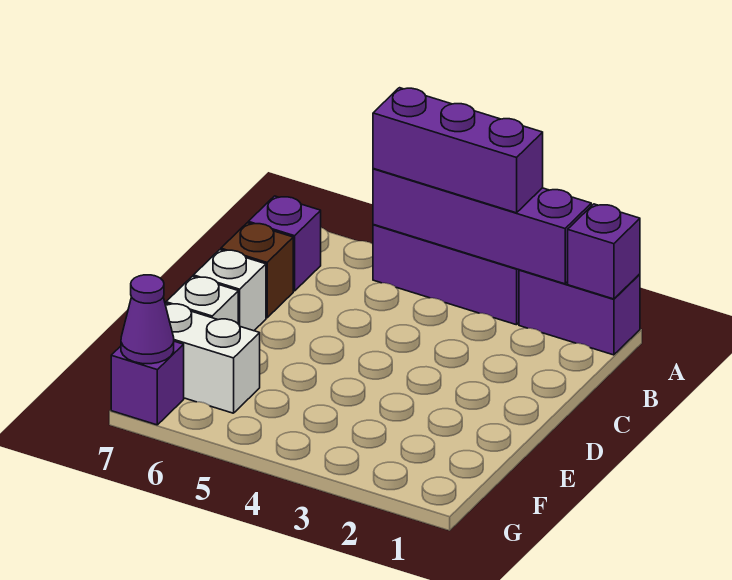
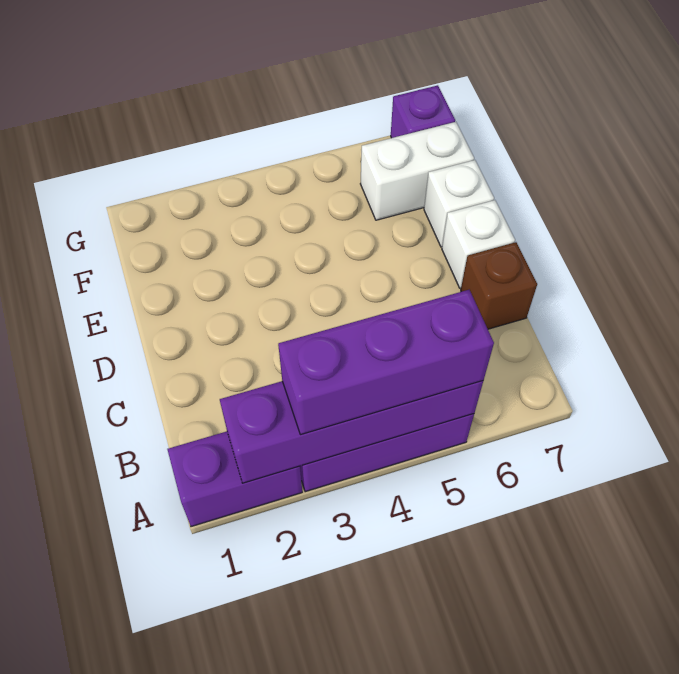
purple brick A1 level 2 -> none
purple brick B7 level 1 -> none
purple cone G7 level 2 -> none

